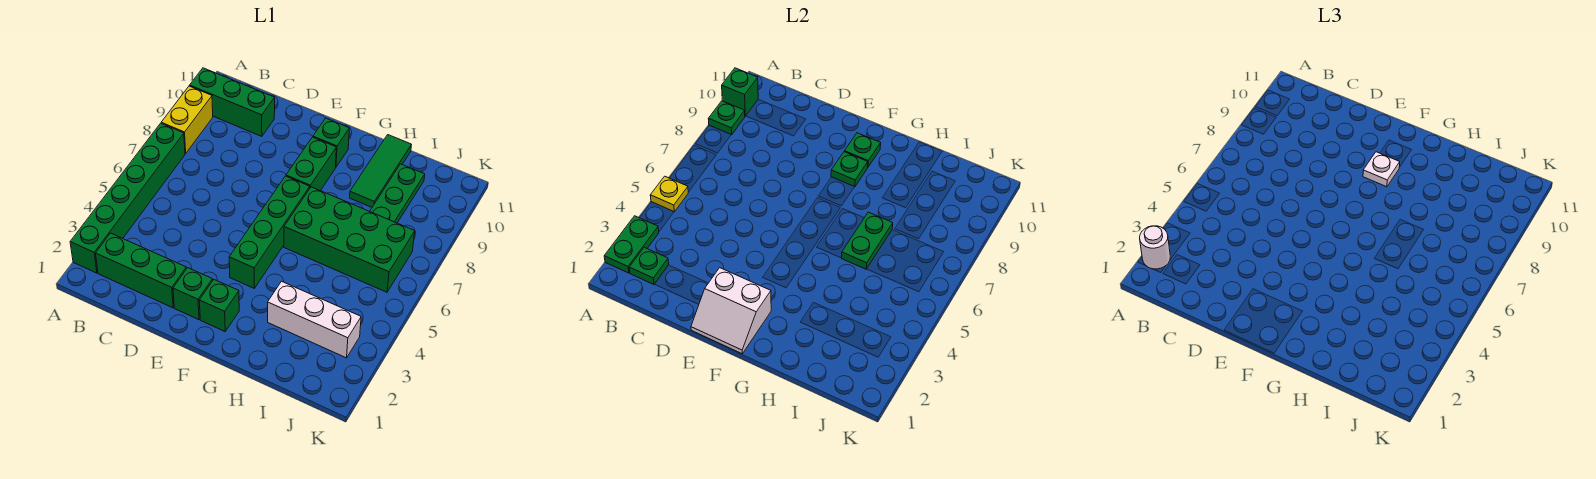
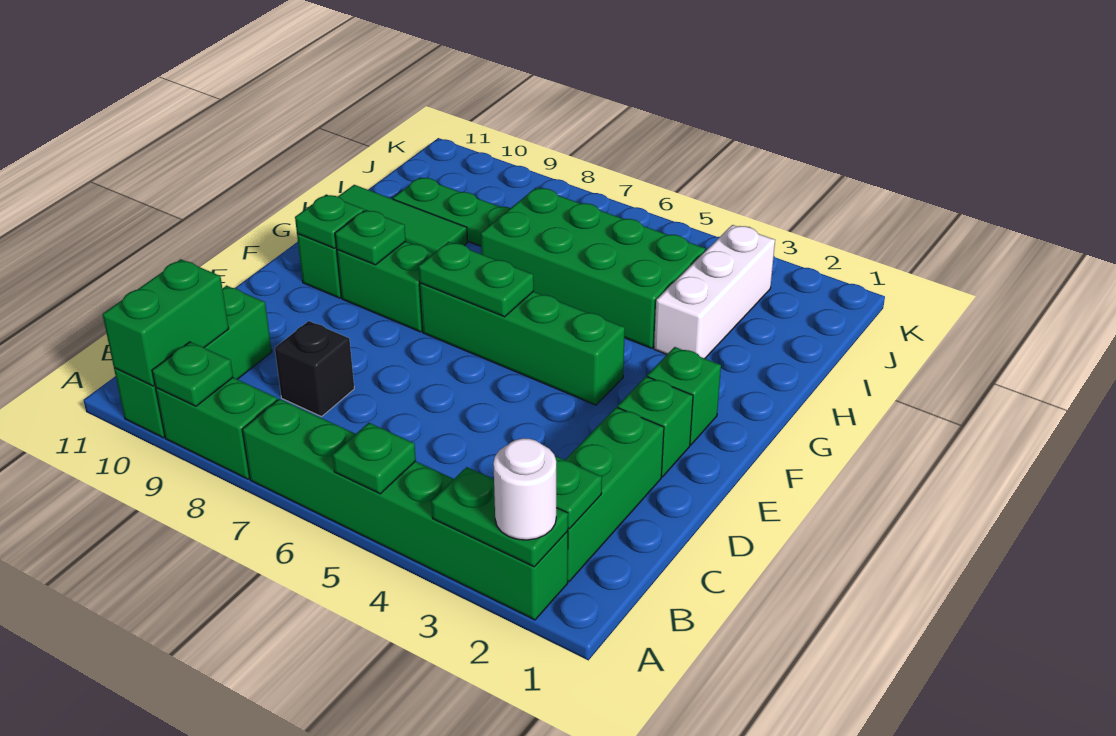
yellow plate A5 level 2 -> green plate A5 level 2
yellow brick A8:A9 level 1 -> green brick A8:A9 level 1
green brick A10 level 2 -> green brick A10:B10 level 2
none -> black brick C8 level 1
white slope E1:F2 level 2 top 2 -> none
white plate F9 level 3 -> none
green brick G6:J7 level 1 -> green brick H4:I7 level 1
green plate H6:H7 level 2 -> green plate F6:F7 level 2

